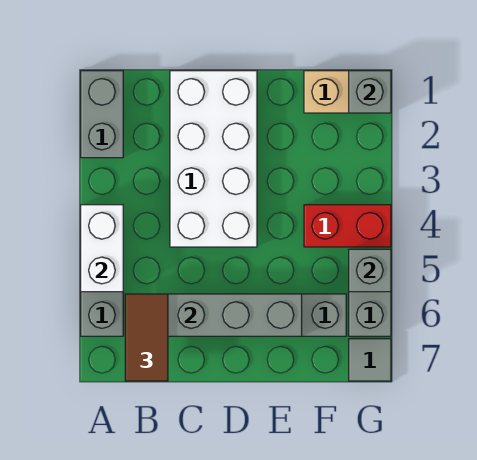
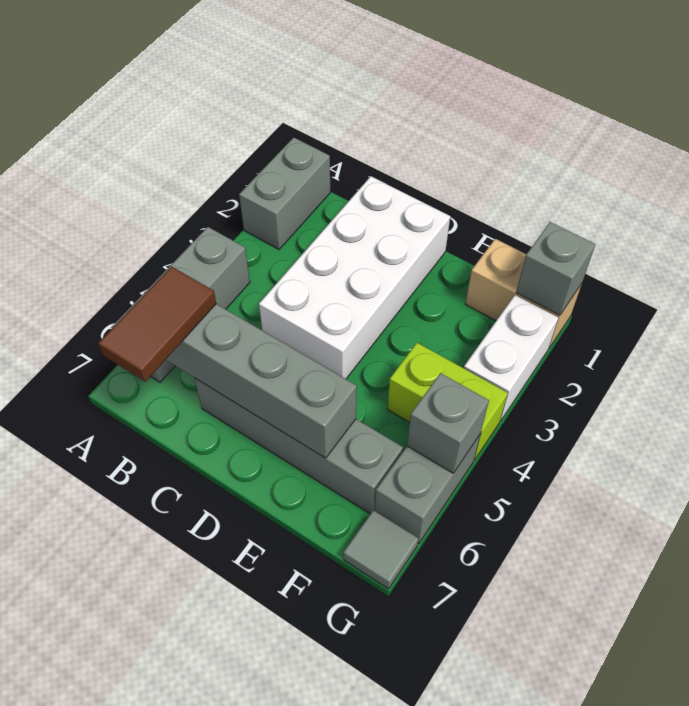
white brick A4:A5 level 2 -> white brick G2:G3 level 1
red brick F4:G4 level 1 -> lime brick F4:G4 level 1

